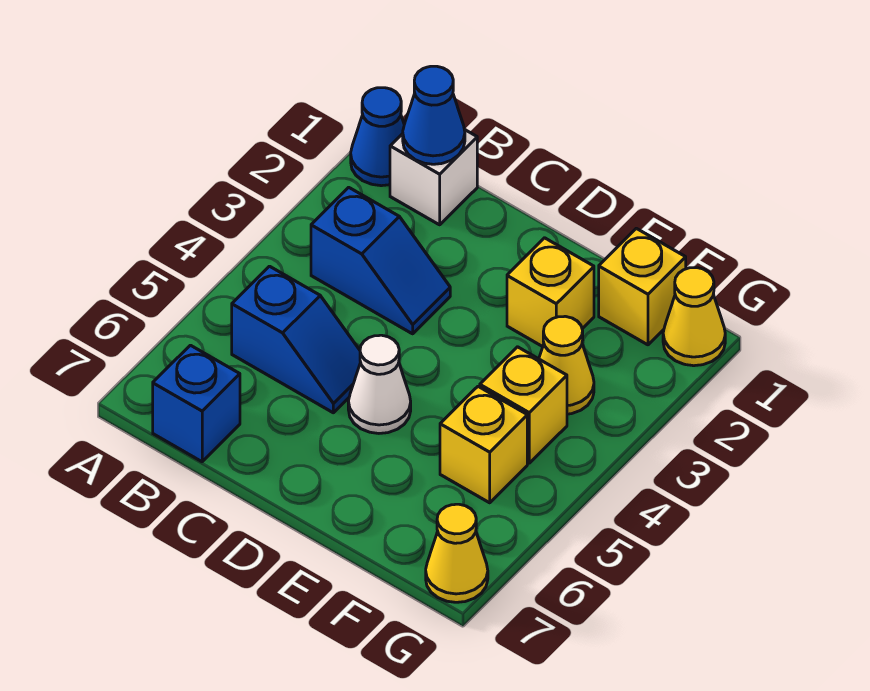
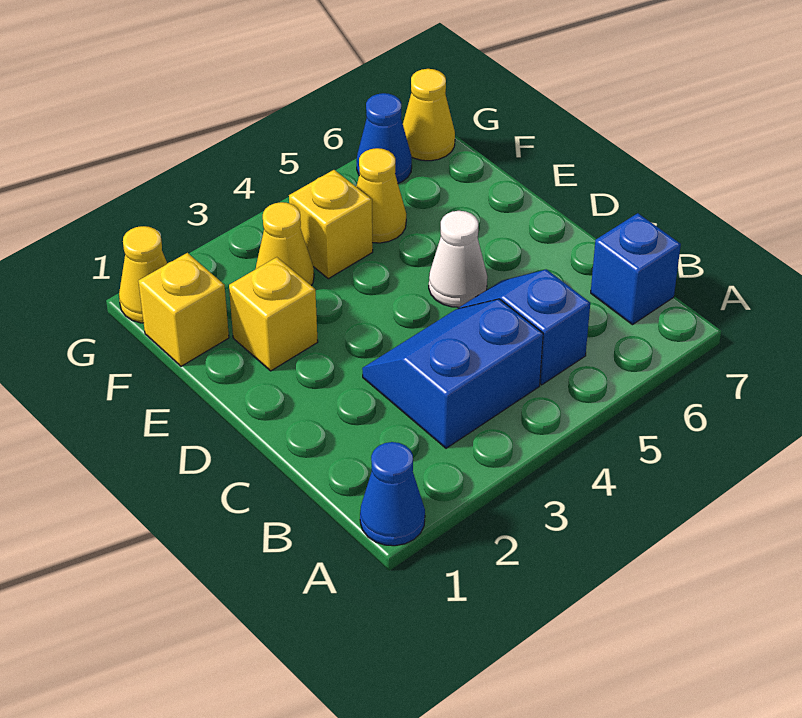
white brick B1 level 1 -> none
blue cone B1 level 2 -> blue cone G6 level 1
blue slope B3:C3 level 1 top B -> blue slope B3:C4 level 1 top B
yellow brick F5 level 1 -> yellow cone F5 level 1

